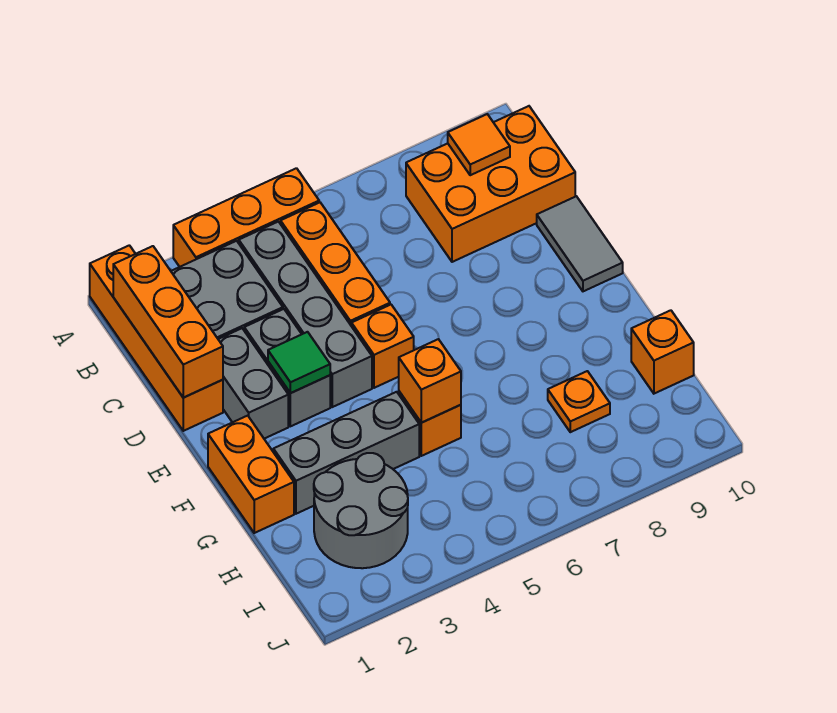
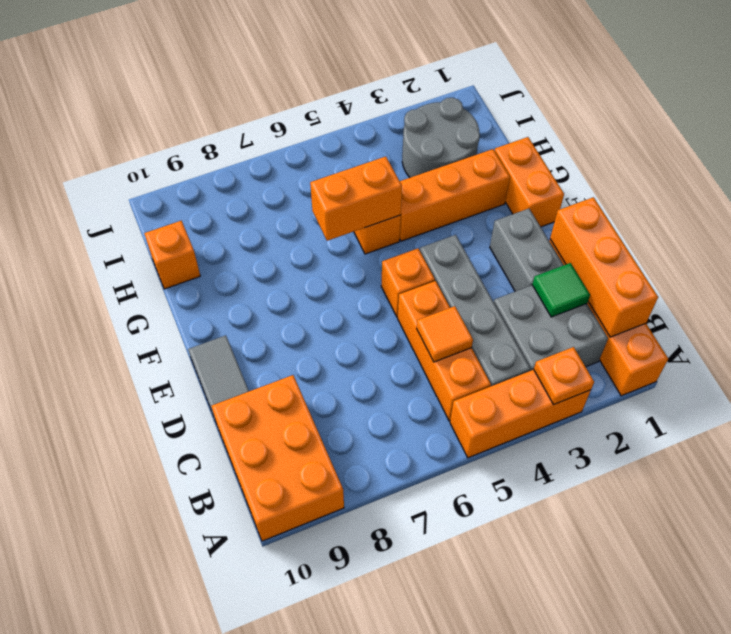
orange brick B8:C10 level 1 -> orange brick A9:C10 level 1
orange tile B9 level 2 -> orange tile C5 level 2
grey brick D3:E3 level 1 -> none
green tile E3 level 2 -> green tile C2 level 2
grey brick G2:G4 level 1 -> orange brick G2:G4 level 1
orange brick G5 level 2 -> orange brick G5:G6 level 2
orange plate H8 level 1 -> orange plate A3 level 2

